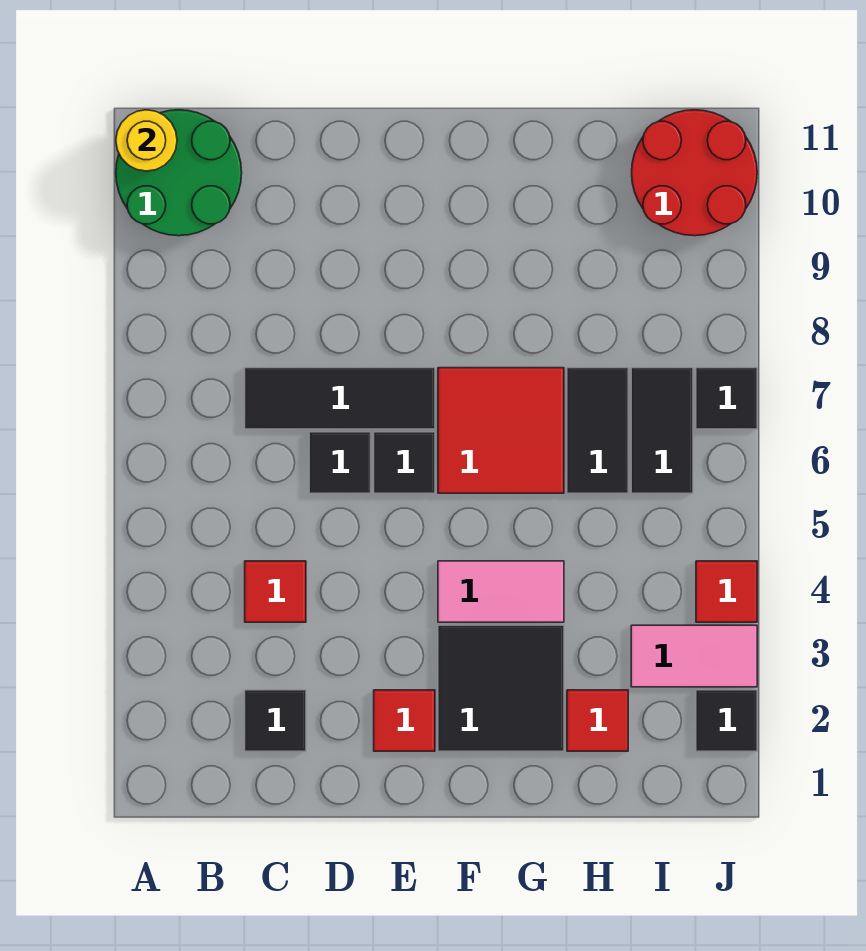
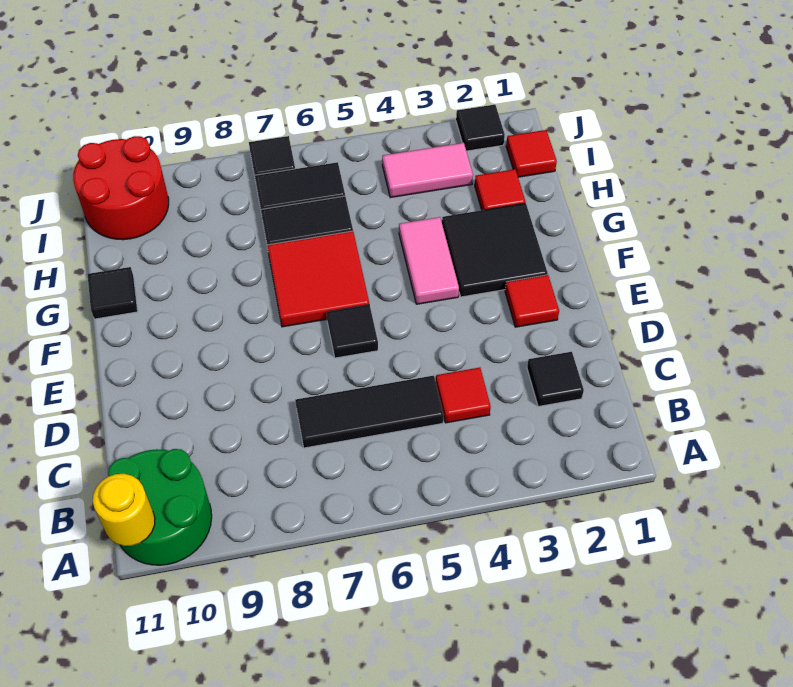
black tile C7:E7 level 1 -> black tile C5:C7 level 1
black tile D6 level 1 -> black tile G11 level 1
pink tile I3:J3 level 1 -> pink tile I3:I4 level 1
red tile J4 level 1 -> red tile I1 level 1

